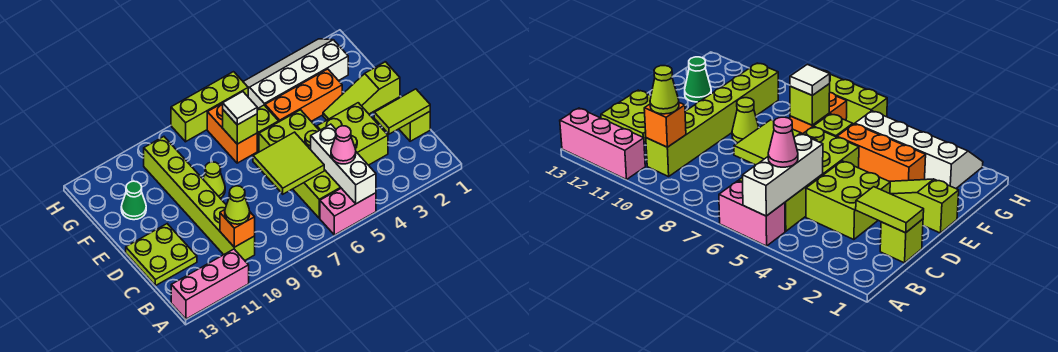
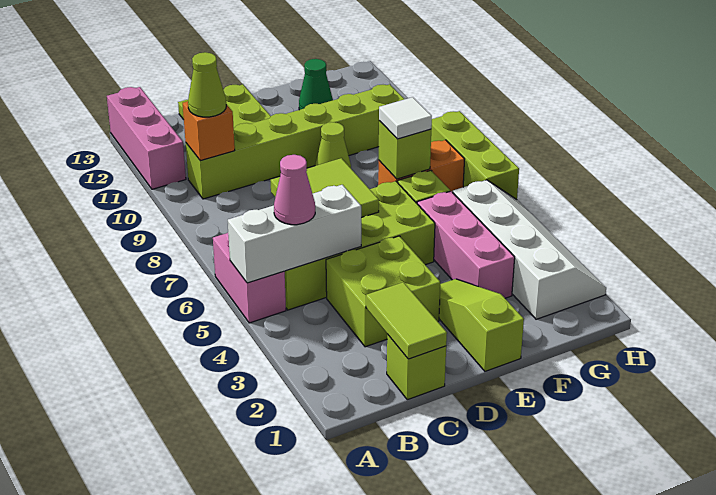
orange brick F3:F5 level 1 -> pink brick F3:F5 level 1

